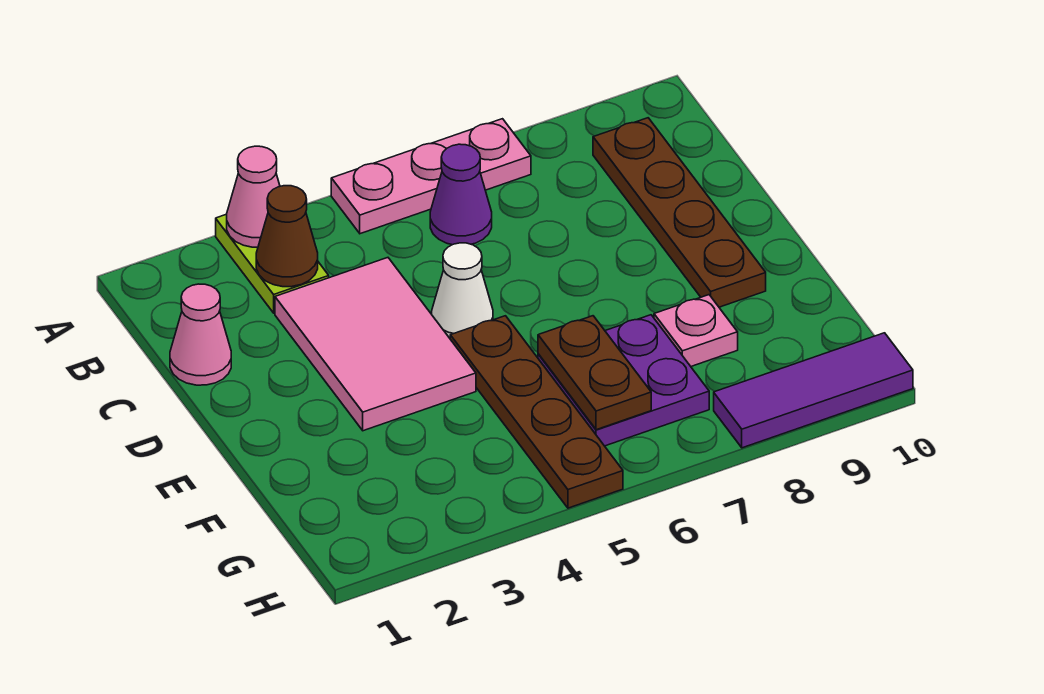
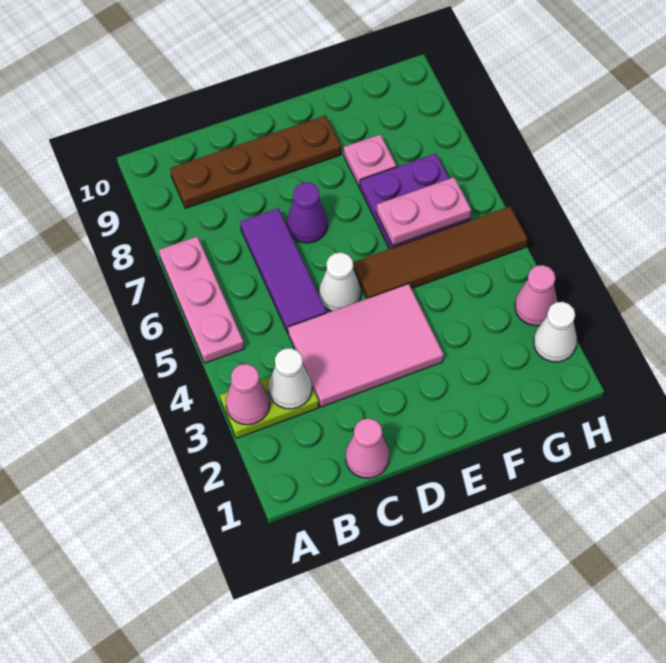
brown cone B3 level 2 -> white cone B3 level 2
purple cone B6 level 1 -> purple cone D7 level 1
brown plate E5:H5 level 1 -> brown tile E5:H5 level 1
brown plate F6:G6 level 2 -> pink plate F6:G6 level 2
none -> white cone H2 level 1
none -> pink cone H3 level 1
purple tile H8:H10 level 1 -> purple tile C5:C7 level 1

